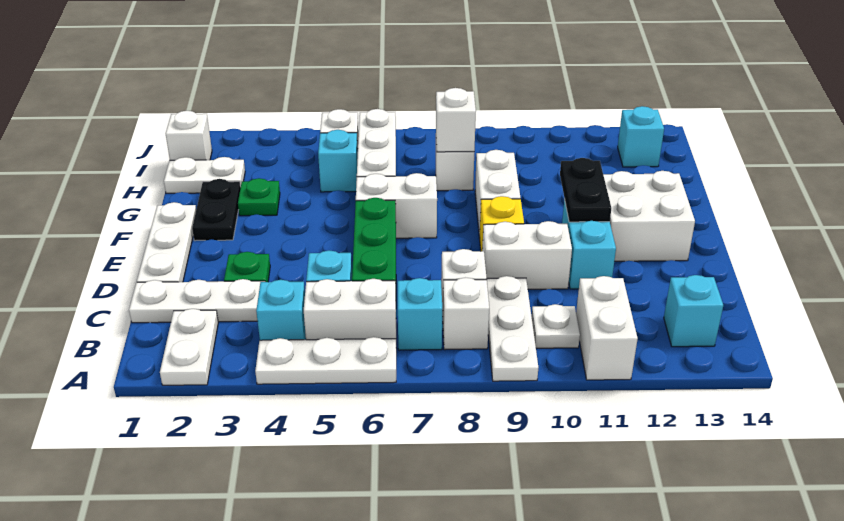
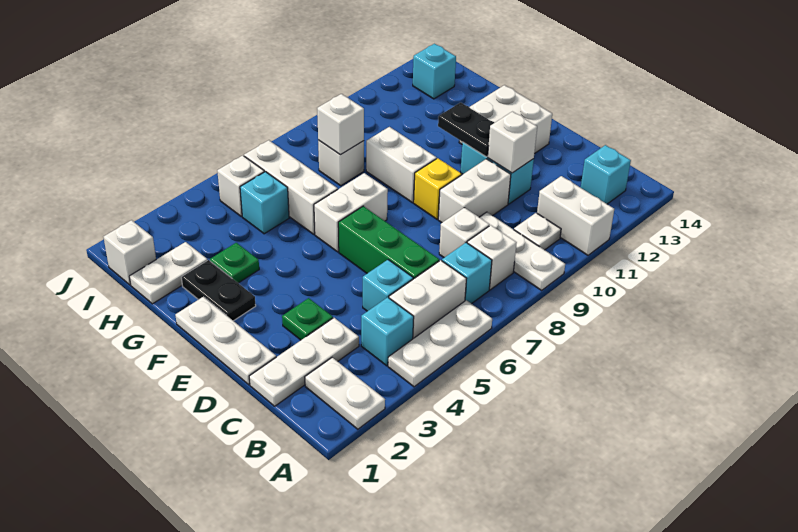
none -> white brick D11 level 2

